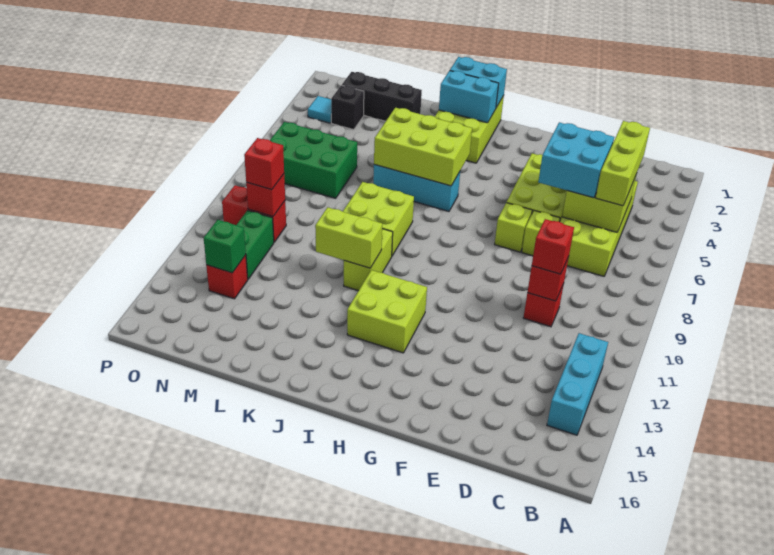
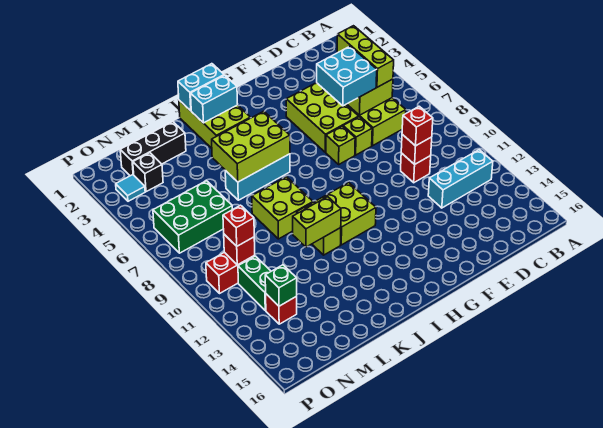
cyan brick B12:B14 level 1 -> cyan brick B12:D12 level 1
lime brick H12:I13 level 1 -> lime brick H10:I11 level 1

